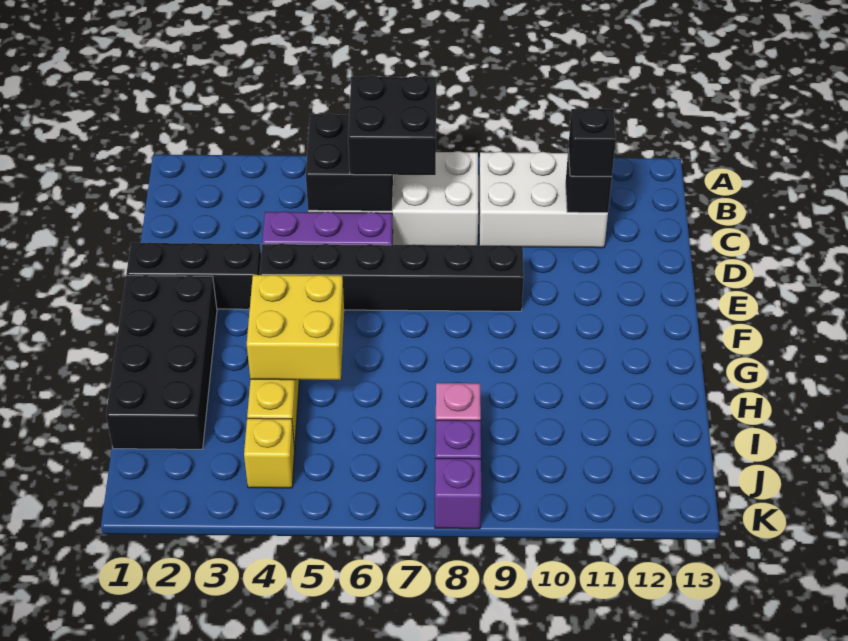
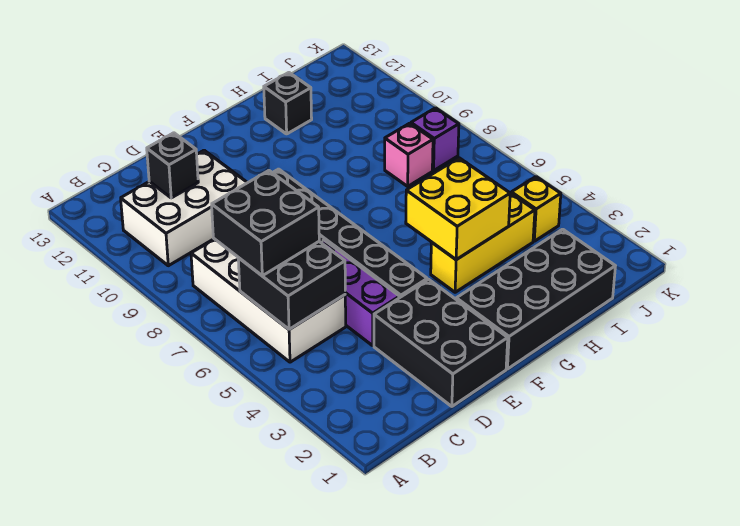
white brick B9:C11 level 1 -> white brick B10:D11 level 1
black brick C11 level 3 -> black brick H12 level 1
black brick E1:E3 level 1 -> black brick D1:E3 level 1
purple brick K8 level 1 -> none

